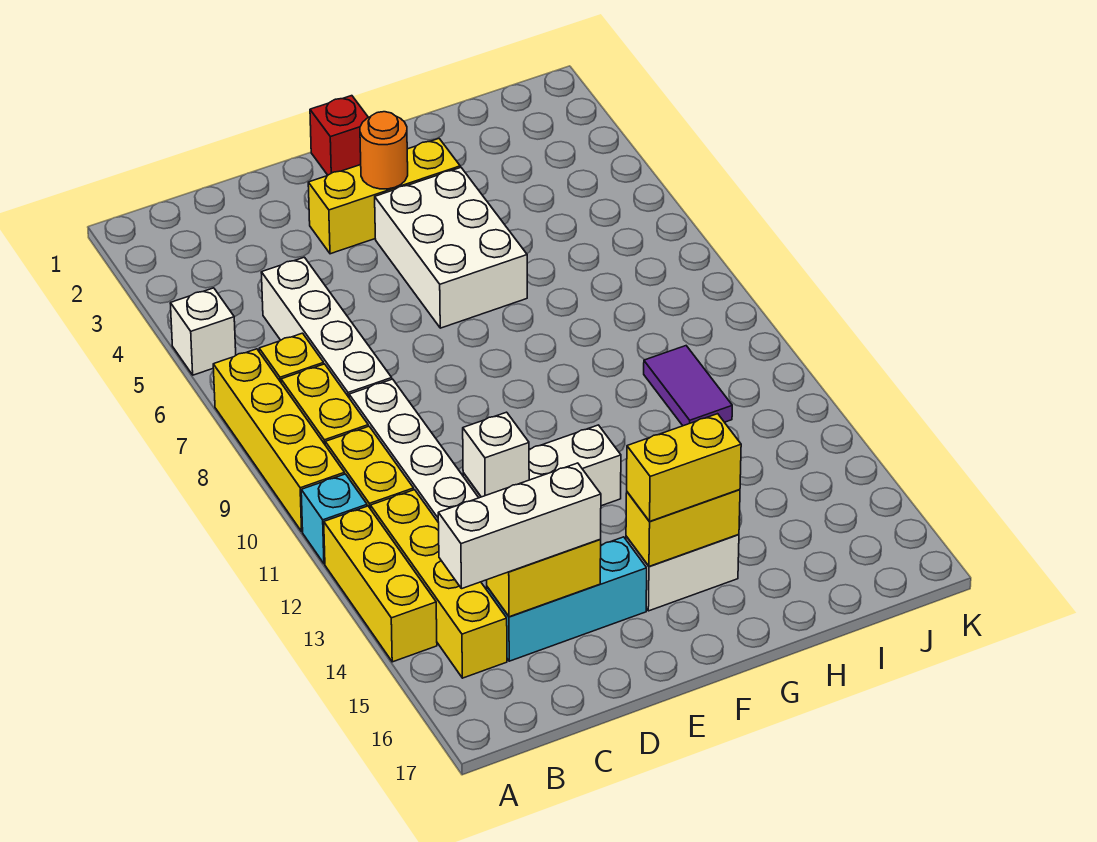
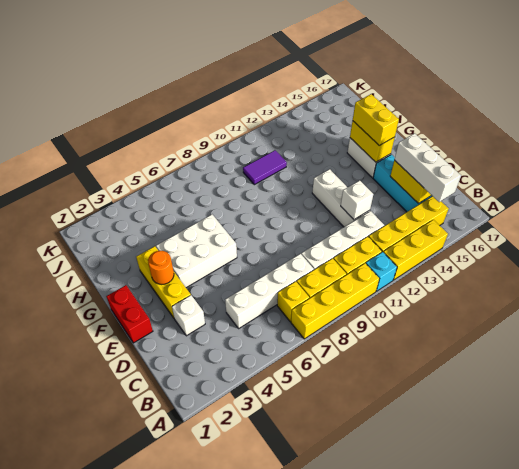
white brick A5 level 1 -> white brick D3 level 1
red brick F1 level 1 -> red brick E1:F1 level 1

